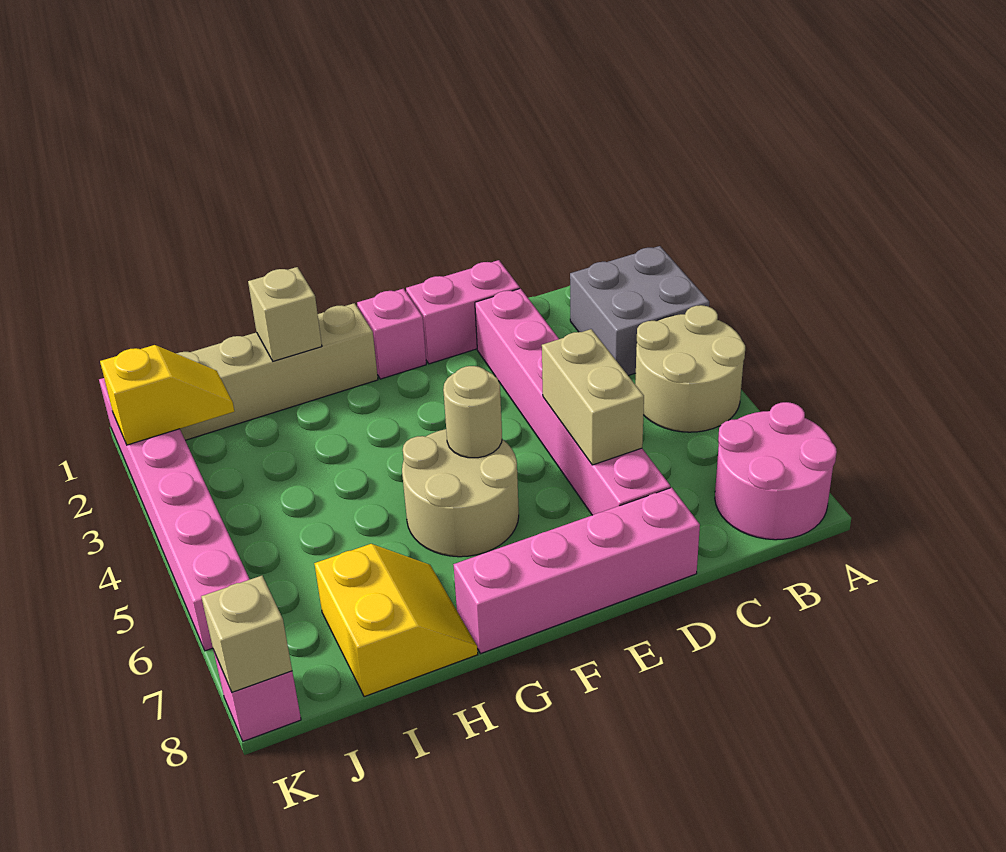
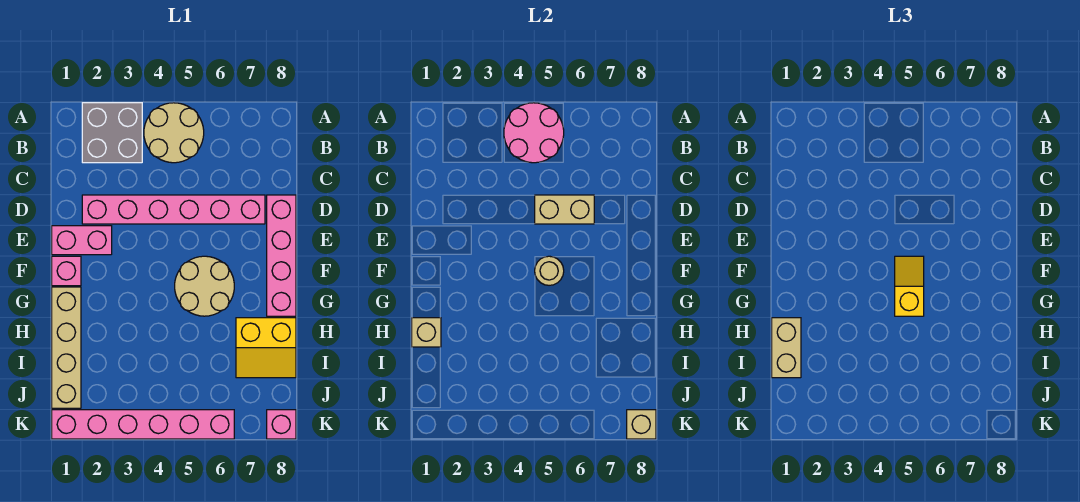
pink round brick A7:B8 level 1 -> pink round brick A4:B5 level 2
pink brick D1:E1 level 1 -> pink brick E1:E2 level 1
none -> tan brick H1:I1 level 3
yellow slope H7:I8 level 1 top I -> yellow slope H7:I8 level 1 top H
yellow slope J2:K2 level 2 top K -> yellow slope F5:G5 level 3 top G

